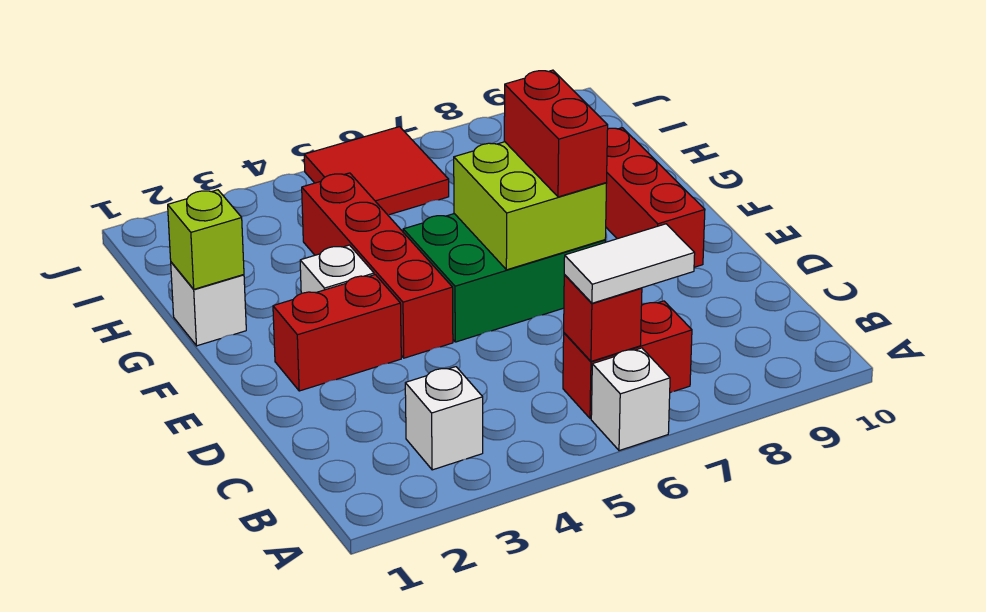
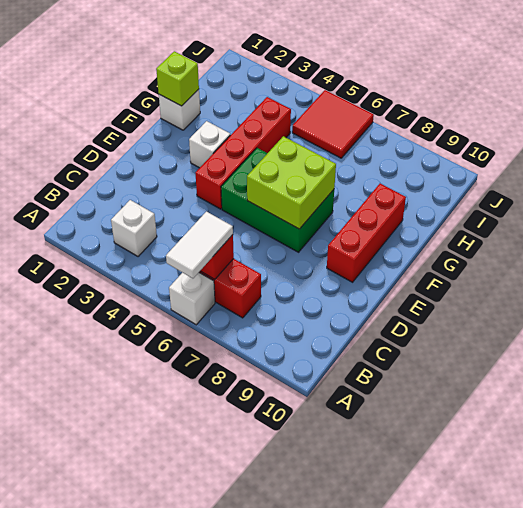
white tile B6:B7 level 3 -> white tile A6:B6 level 3
red brick E2:E3 level 1 -> none
red brick E7:F7 level 3 -> none

